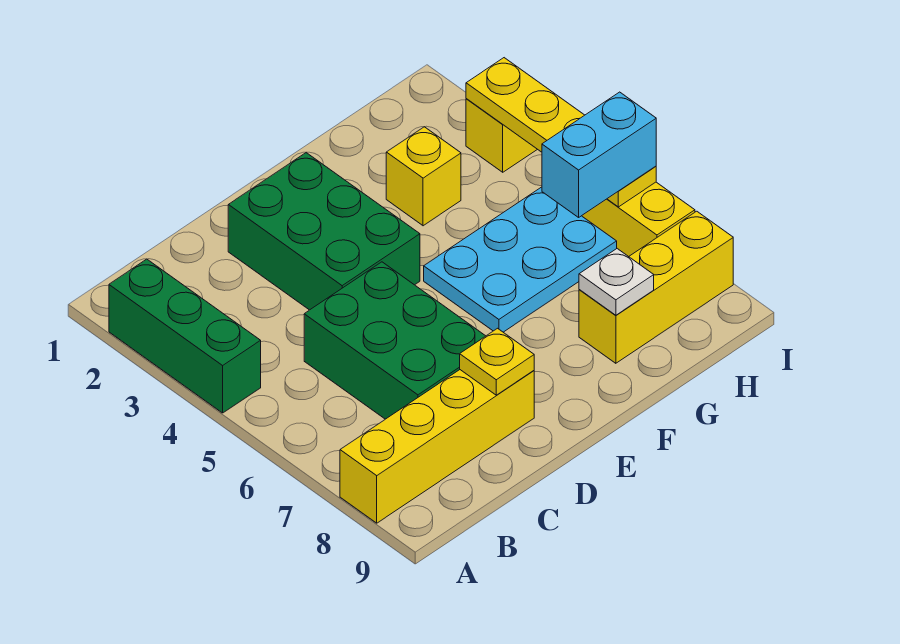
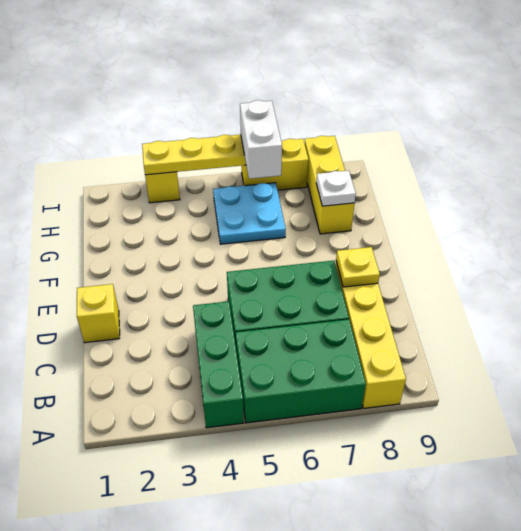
green brick A2:A4 level 1 -> green brick A4:C4 level 1
green brick D2:E4 level 1 -> green brick A5:B7 level 1
cyan plate F5:H6 level 1 -> cyan plate G5:H6 level 1
yellow brick G3 level 1 -> yellow brick D1 level 1
cyan brick H6:I6 level 3 -> white brick H6:I6 level 3

